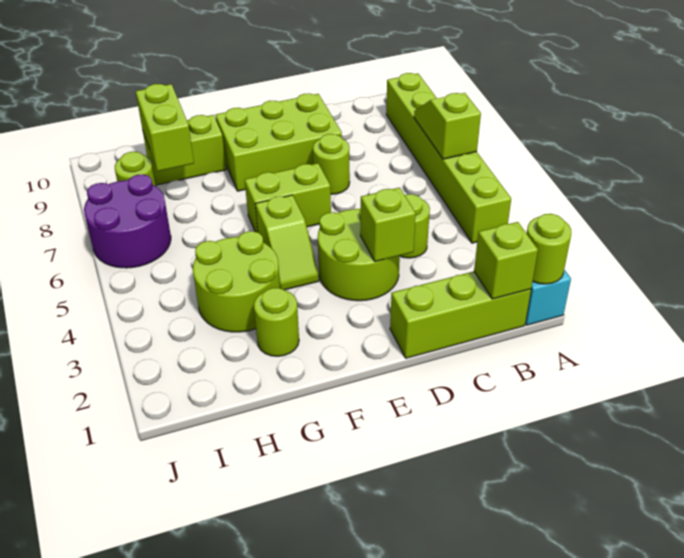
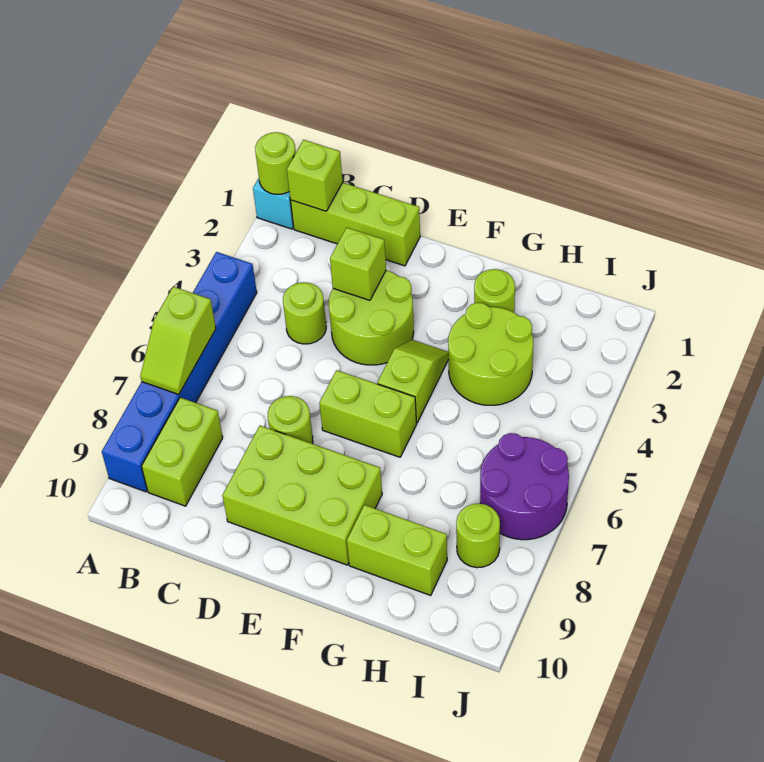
lime brick A4:A9 level 1 -> blue brick A4:A9 level 1
lime brick H8:H9 level 2 -> lime brick B8:B9 level 1

